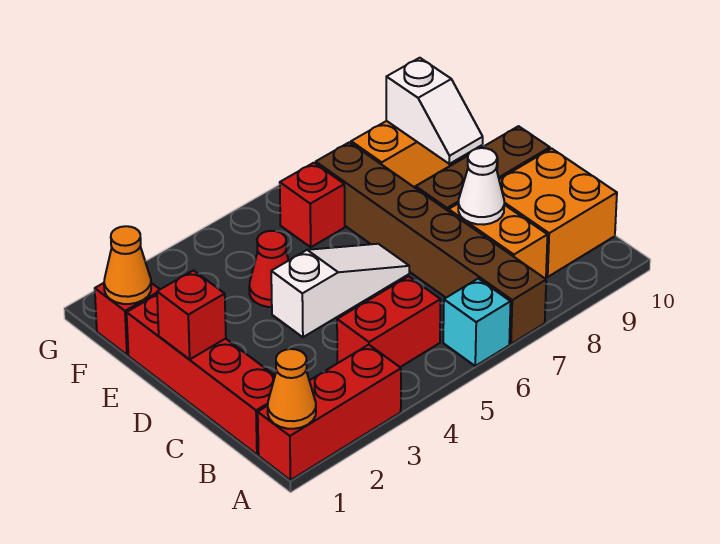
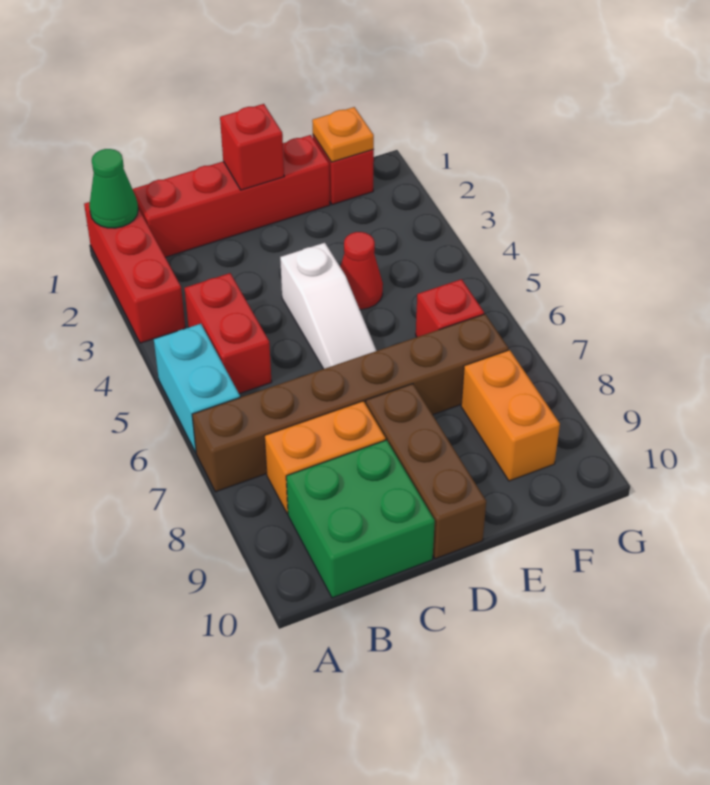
orange cone A1 level 2 -> green cone A1 level 2
cyan brick A6 level 1 -> cyan brick A5:A6 level 1
orange brick B9:C10 level 1 -> green brick B9:C10 level 1
white cone C8 level 2 -> none
white slope E9:F9 level 2 top F -> none
orange cone F1 level 2 -> orange plate F1 level 2

